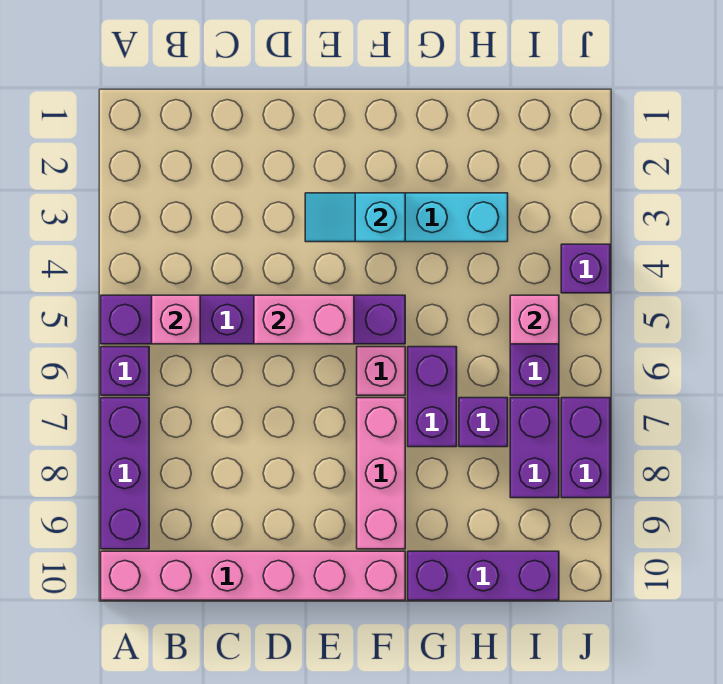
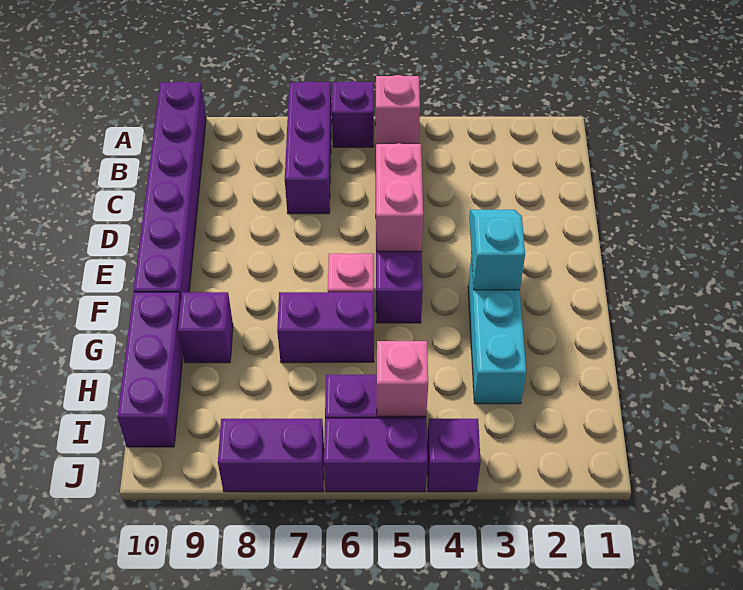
purple brick A7:A9 level 1 -> purple brick A7:C7 level 1
pink brick A10:F10 level 1 -> purple brick A10:F10 level 1
pink brick F7:F9 level 1 -> none
purple brick H7 level 1 -> purple brick G9 level 1
purple brick I7:I8 level 1 -> purple brick J5:J6 level 1

